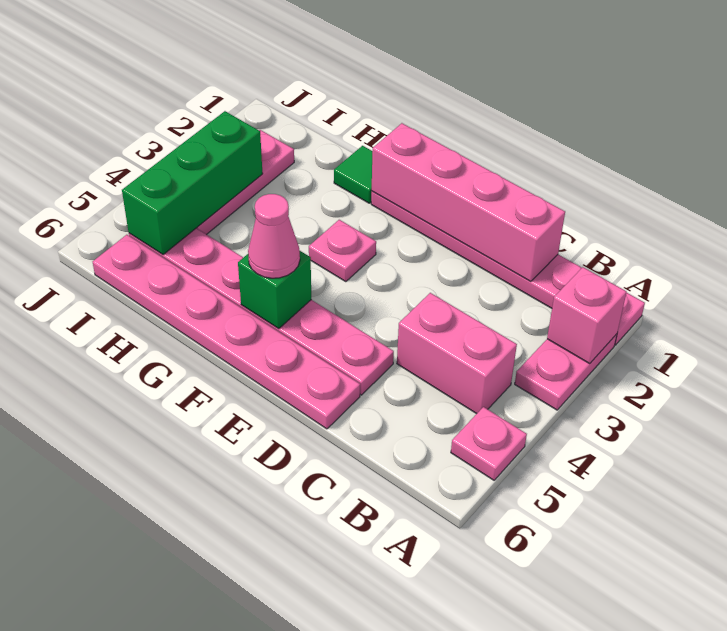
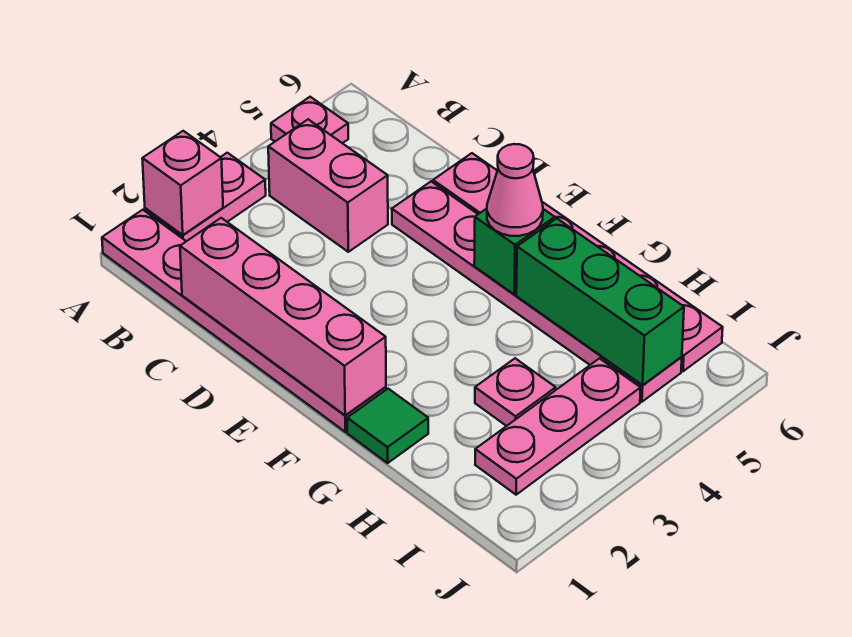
pink plate F3 level 1 -> pink plate H3 level 1
green brick I3:I5 level 2 -> green brick G5:I5 level 2

